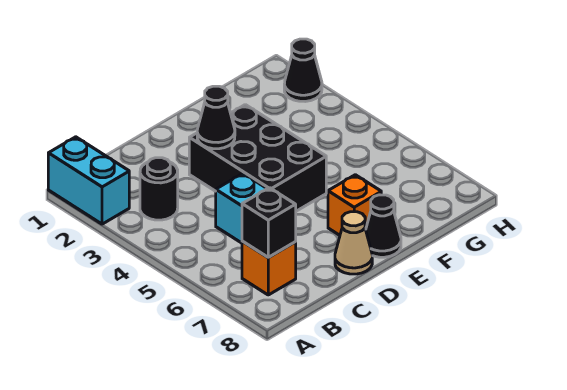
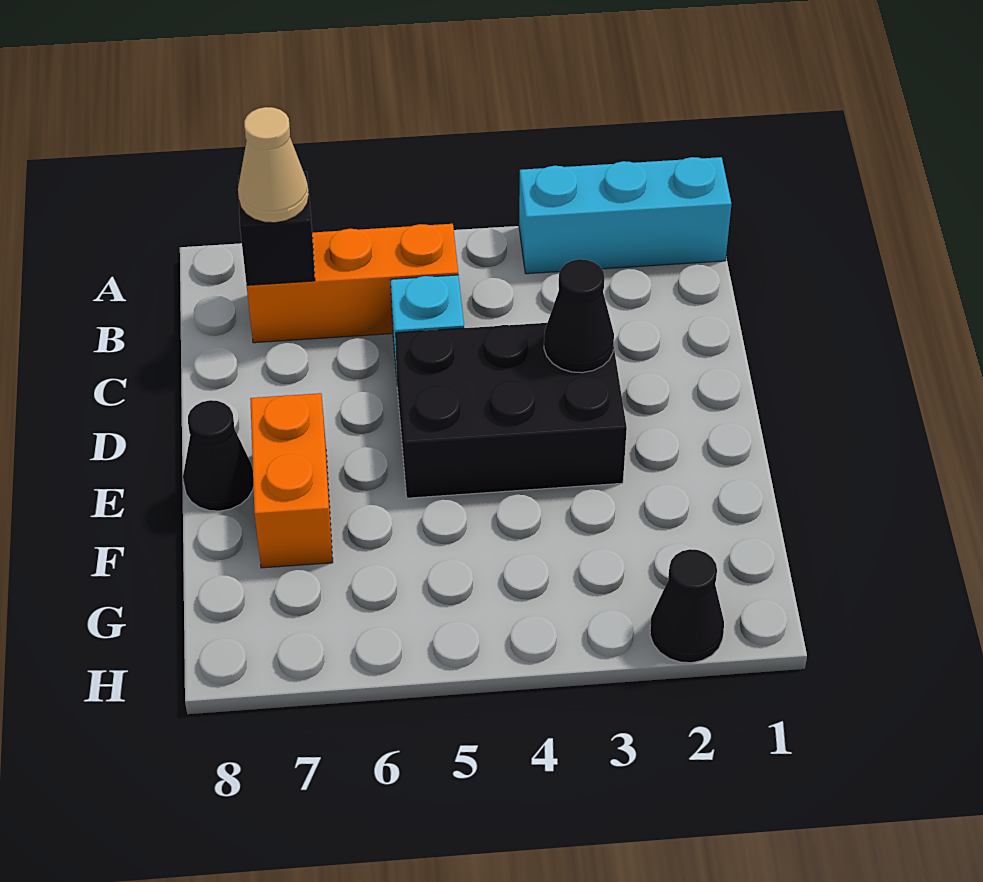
cyan brick A1:A2 level 1 -> cyan brick A1:A3 level 1
black round brick B3 level 1 -> none
orange brick B7 level 1 -> orange brick B5:B7 level 1
tan cone D8 level 1 -> tan cone B7 level 3
orange brick E7 level 1 -> orange brick E7:F7 level 1

